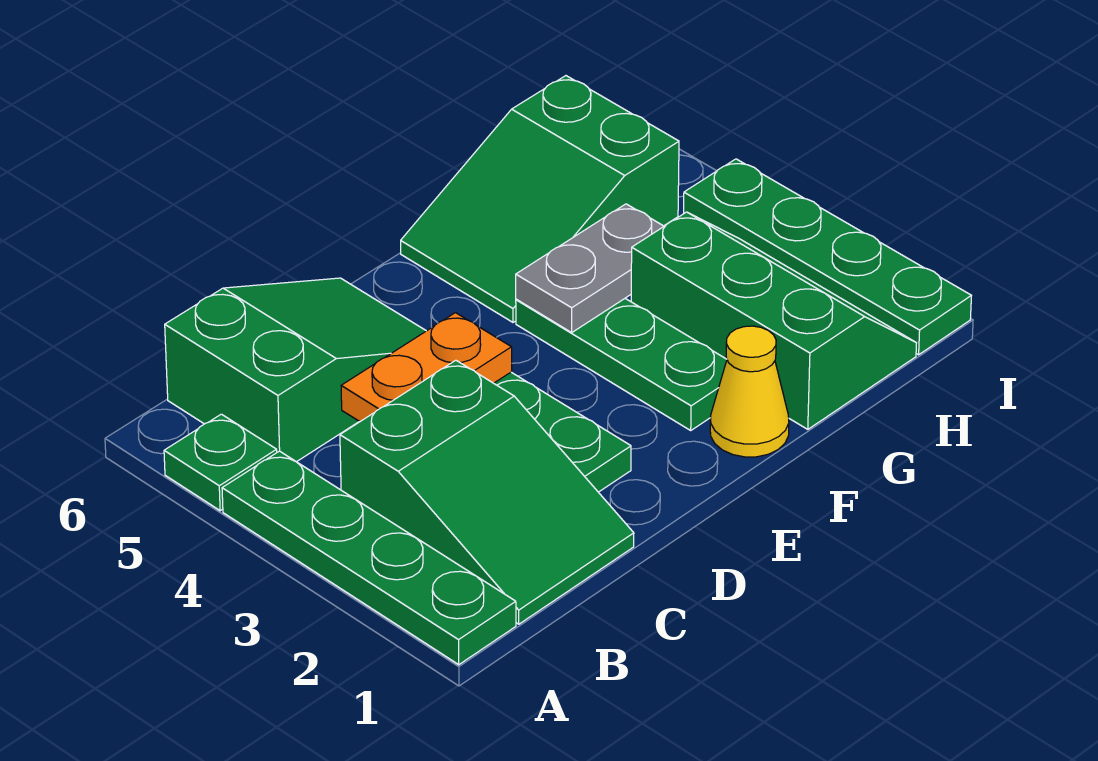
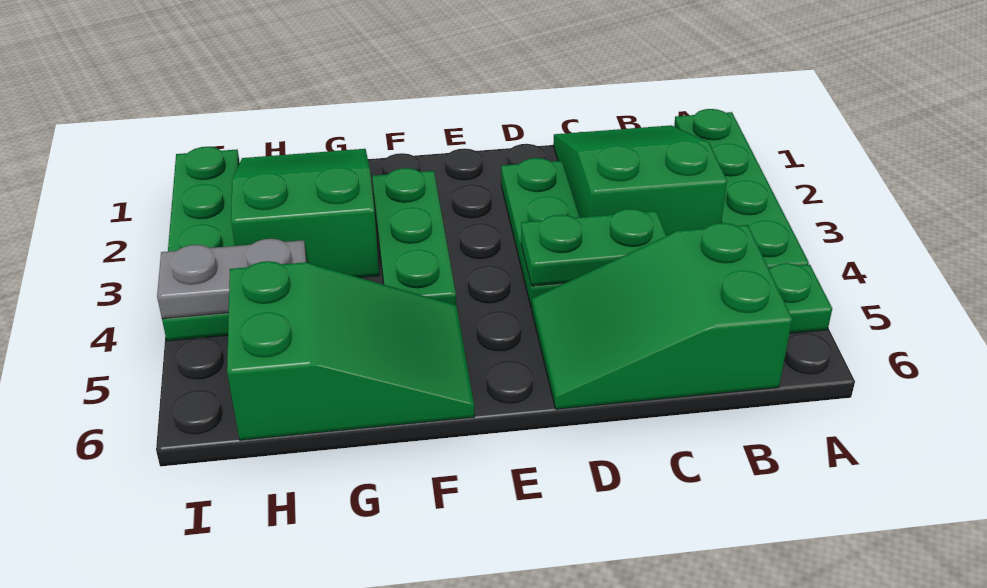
orange plate C4:D4 level 2 -> green plate C4:D4 level 2
yellow cone F1 level 1 -> none
grey plate F4:G4 level 2 -> grey plate H4:I4 level 2
green slope G1:H3 level 1 top G -> green slope G1:H3 level 1 top 3

